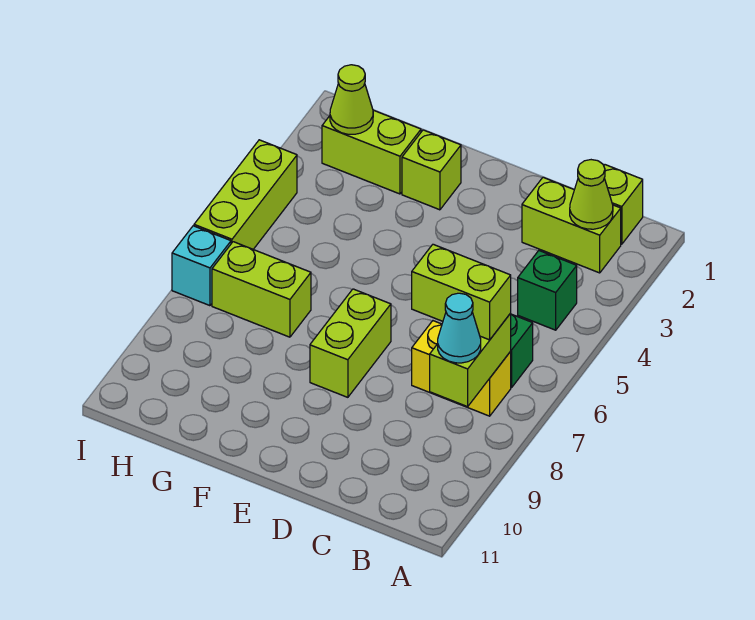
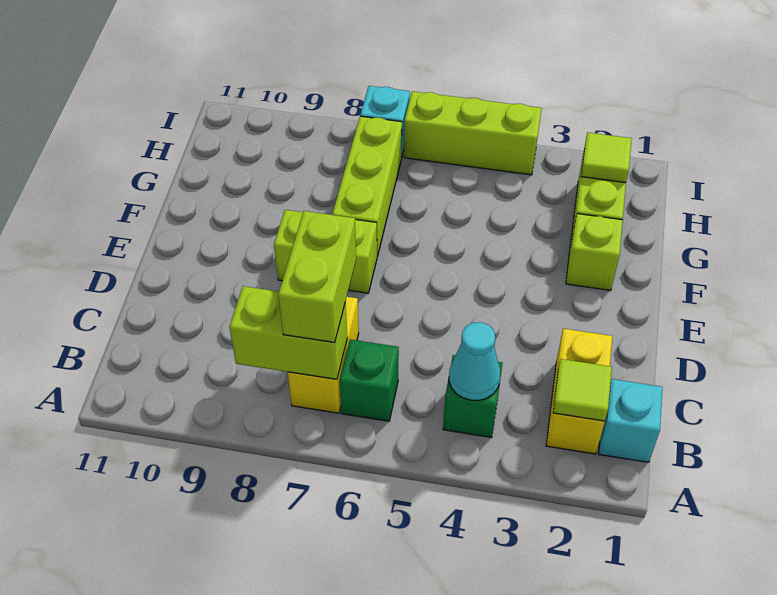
lime brick B1 level 1 -> cyan brick B1 level 1
lime brick B2:C2 level 1 -> yellow brick B2:C2 level 1
lime cone B2 level 2 -> lime tile B2 level 2
cyan cone B8 level 3 -> cyan cone B4 level 2
lime brick G7:H7 level 1 -> lime brick F7:H7 level 1
lime cone H2 level 2 -> lime tile H2 level 2

